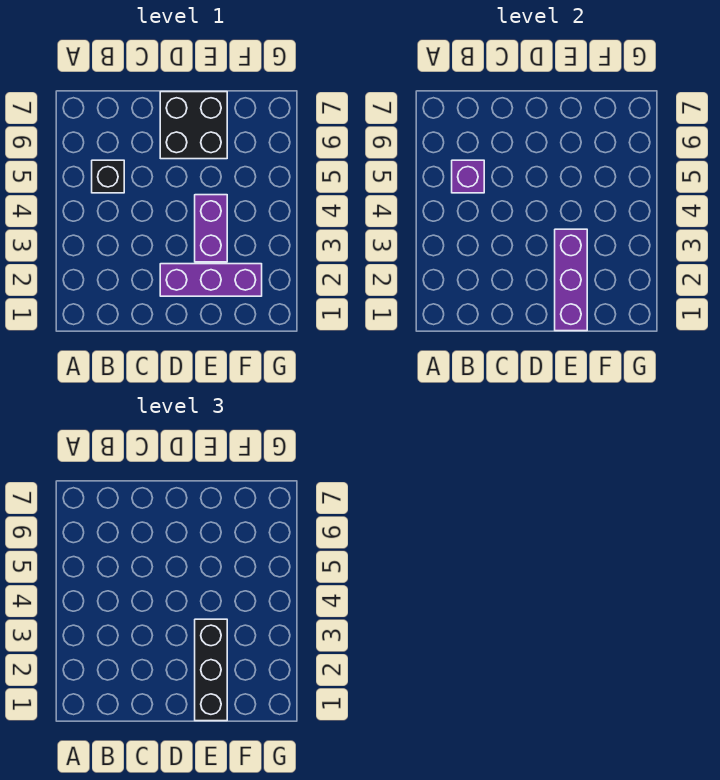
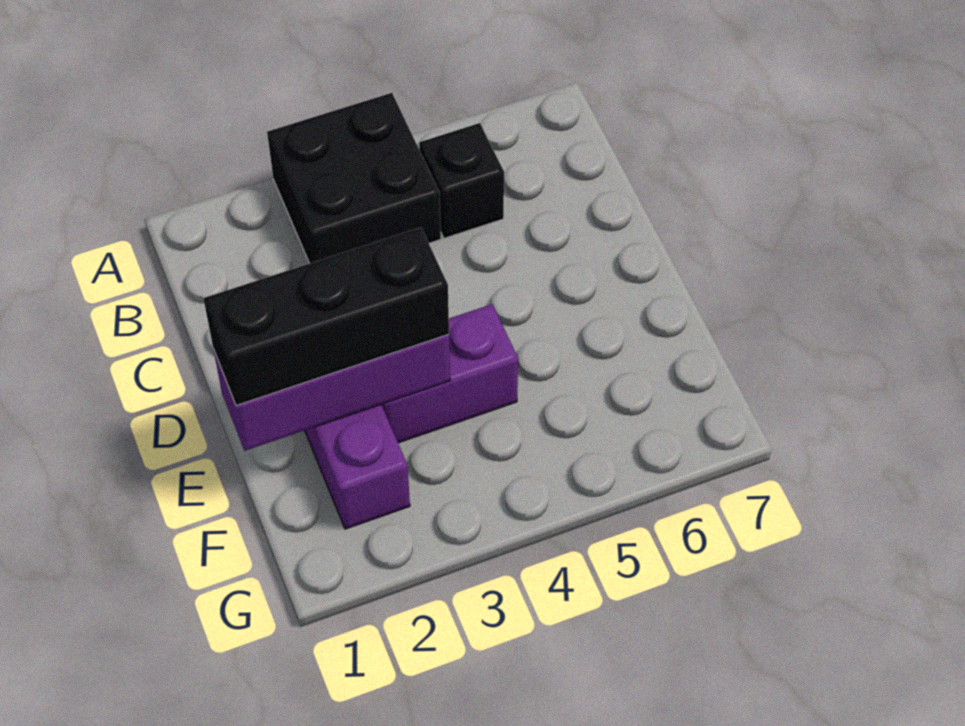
purple brick B5 level 2 -> none
black brick D6:E7 level 1 -> black brick A3:B4 level 1

